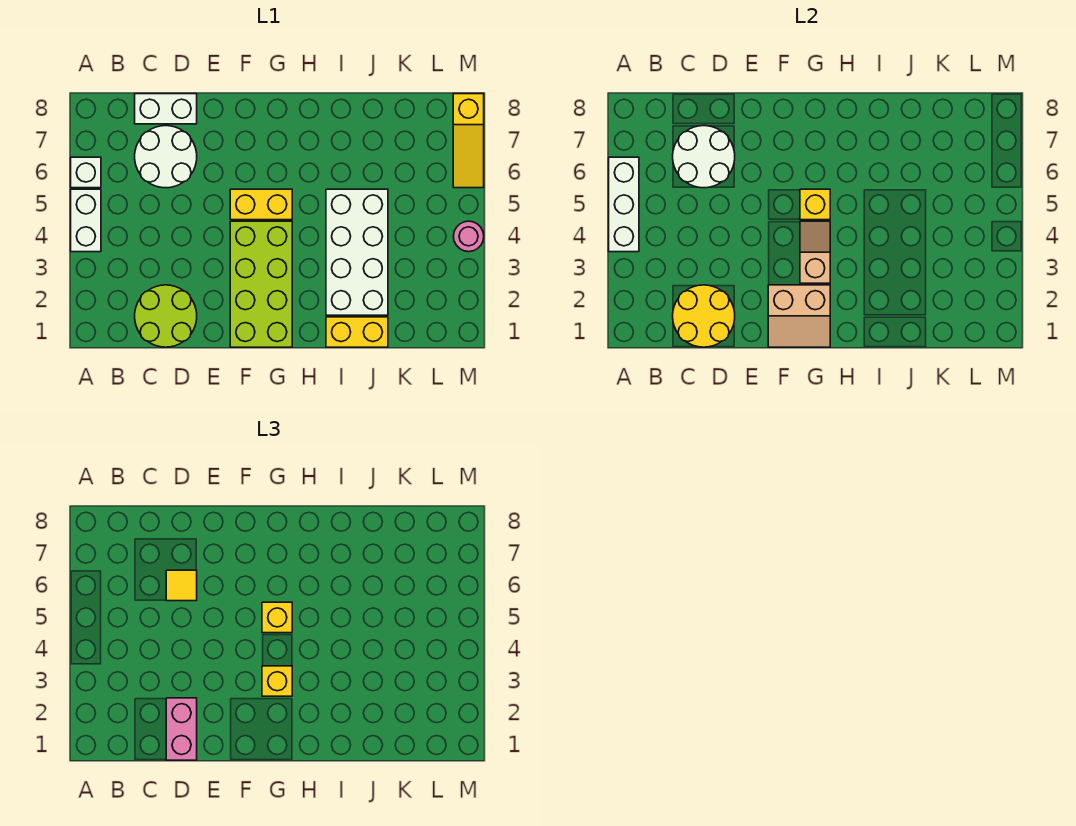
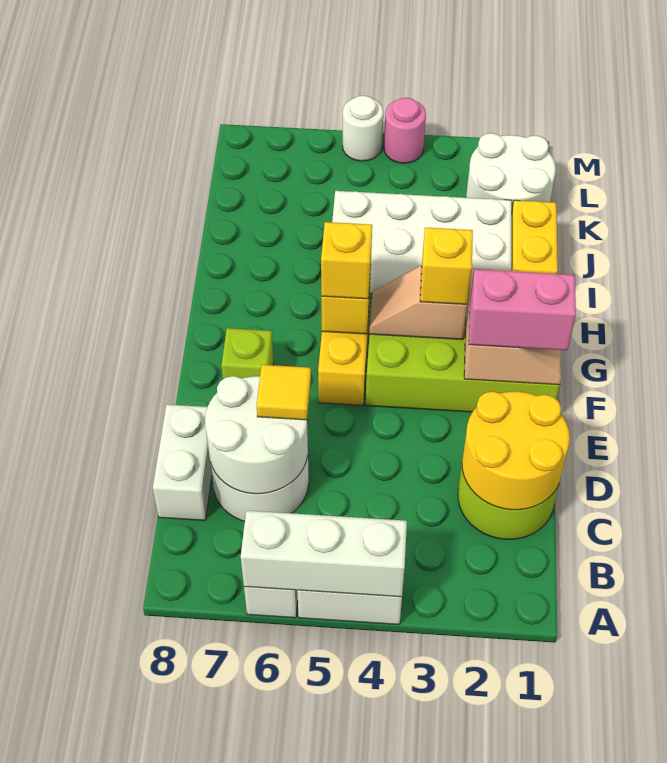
pink brick D1:D2 level 3 -> pink brick F1:F2 level 3
none -> lime brick F7 level 1
none -> white round brick K1:L2 level 1
none -> white round brick M5 level 1
yellow slope M6:M8 level 1 top 8 -> none

